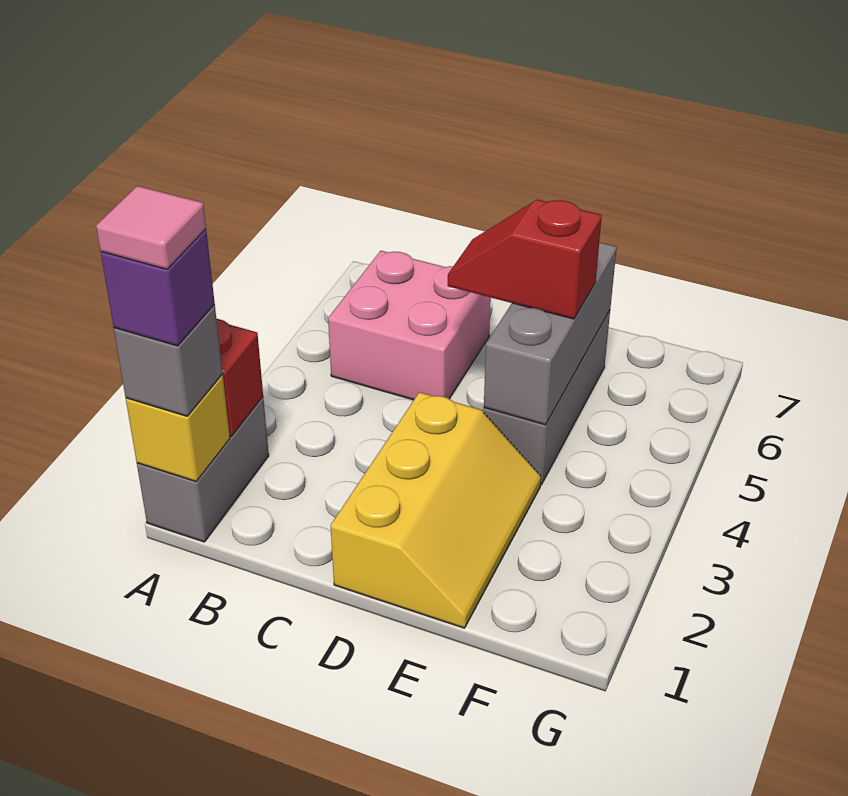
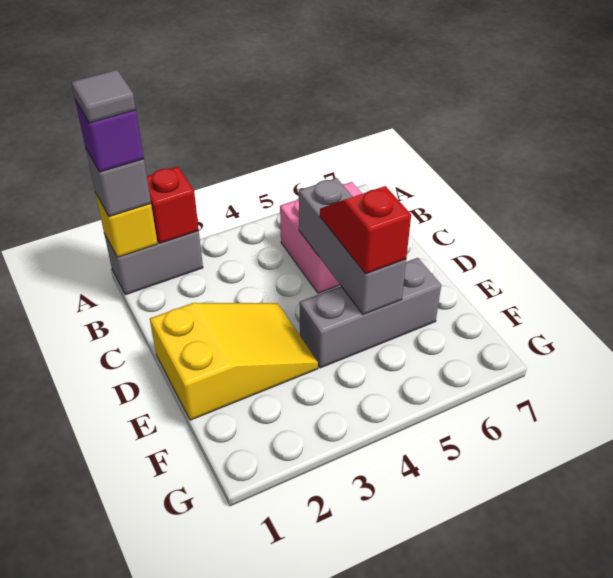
pink tile A1 level 5 -> grey tile A1 level 5
yellow slope D1:E3 level 1 top D -> yellow slope D1:E3 level 1 top 1
grey brick E4:E6 level 2 -> grey brick C5:E5 level 2

